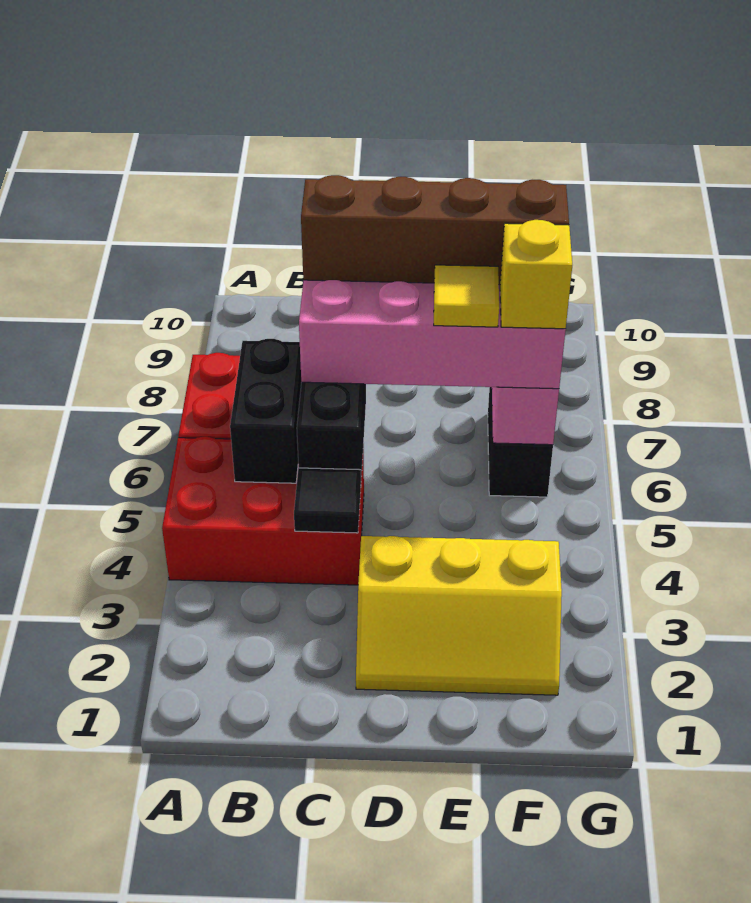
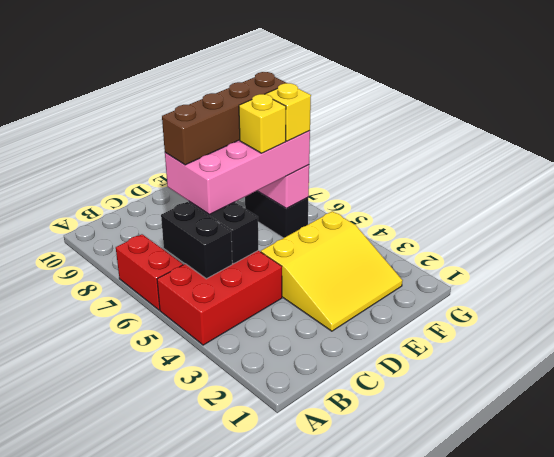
black tile C4 level 2 -> none
yellow slope D2:F3 level 1 top 3 -> yellow slope D2:F4 level 1 top 4
yellow tile E6 level 4 -> yellow brick E6 level 4

